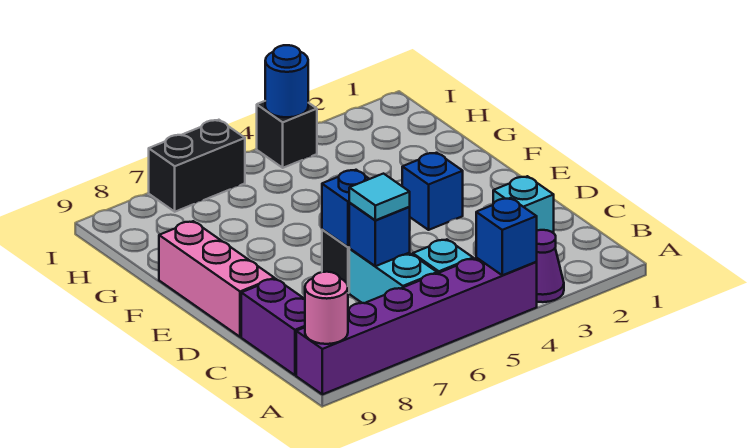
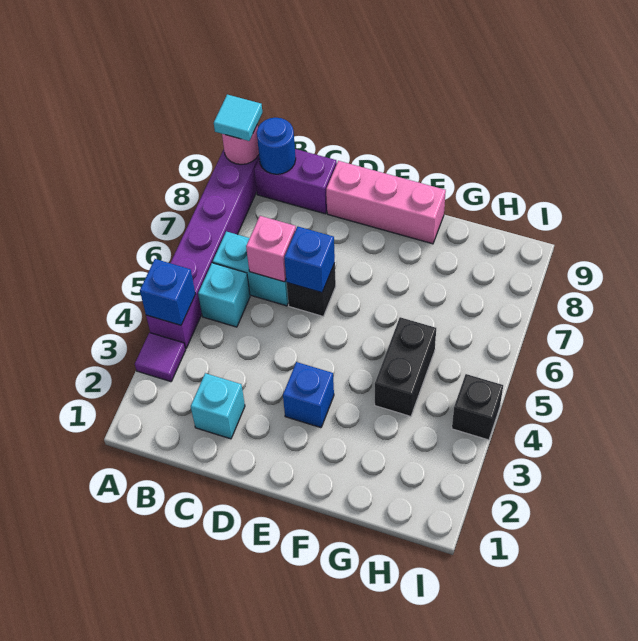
purple cone A3 level 1 -> purple tile A3 level 1
blue brick C6 level 2 -> pink brick C6 level 2
cyan tile C6 level 3 -> cyan tile A9 level 3
blue round brick I4 level 2 -> blue round brick B9 level 2
black brick I6:I7 level 1 -> black brick G4:G5 level 1

